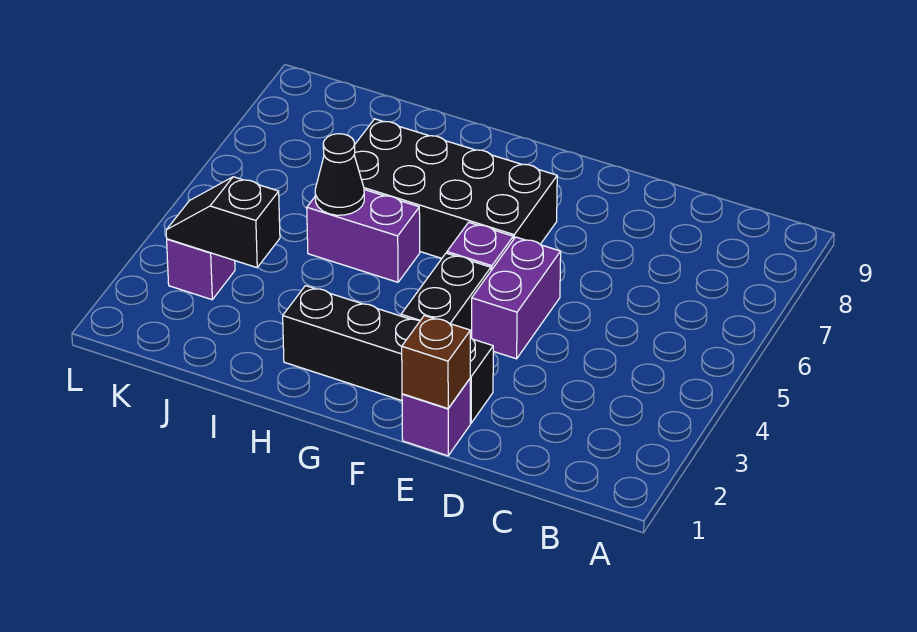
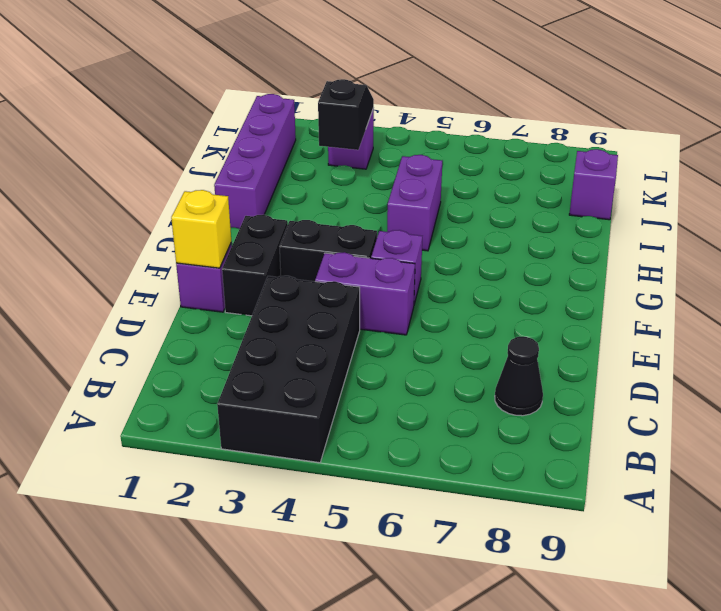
brown brick E1 level 2 -> yellow brick E1 level 2
black brick E2:H2 level 1 -> black brick E2:F2 level 1
black brick F6:I7 level 1 -> black brick A3:D4 level 1
none -> purple brick H1:K1 level 1
black cone I5 level 2 -> black cone C8 level 1
none -> purple brick J9 level 1

